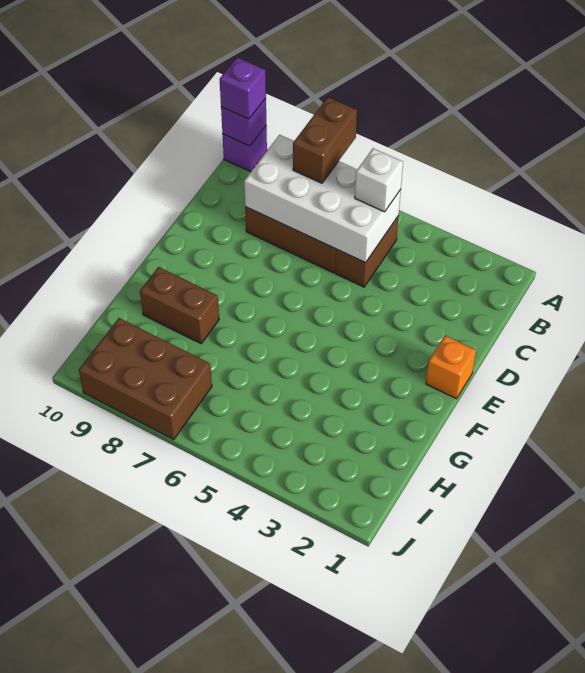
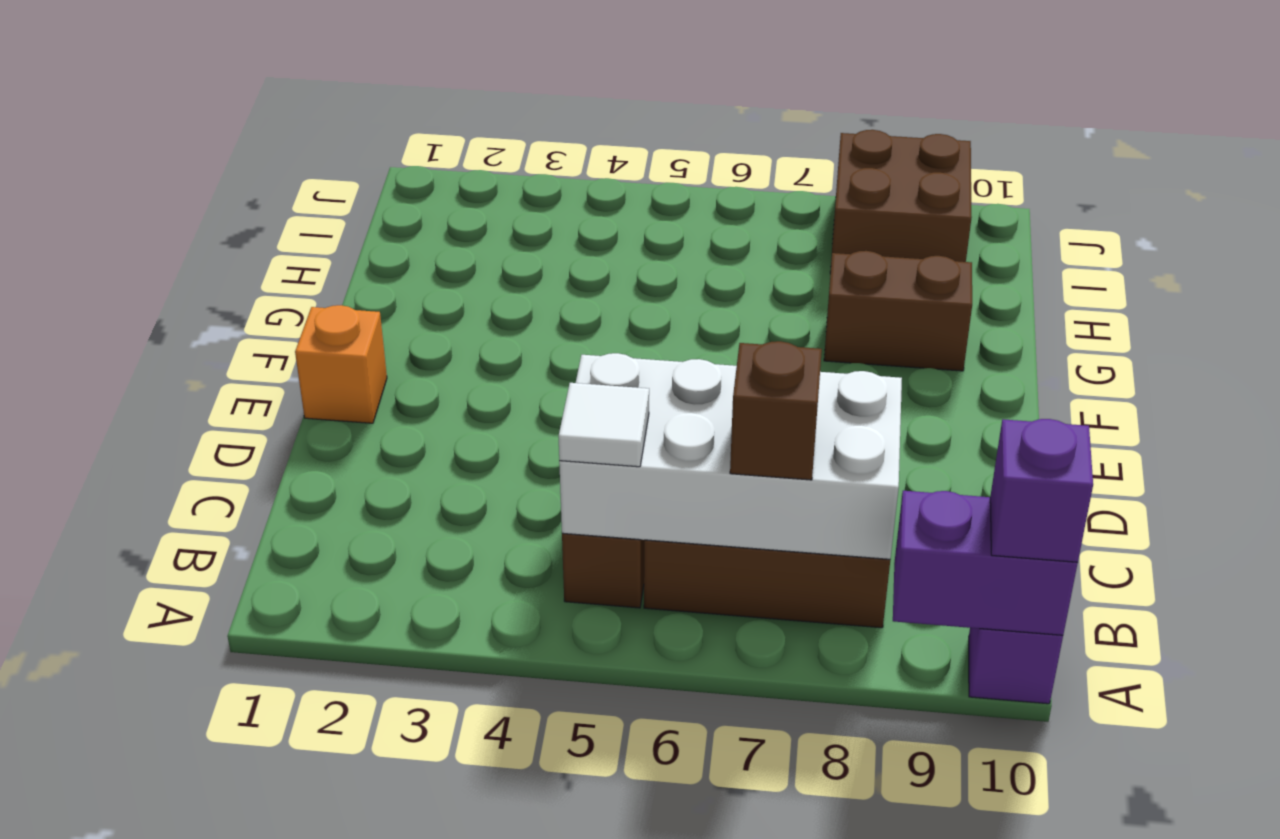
brown brick A7:B7 level 3 -> brown brick B7 level 3
purple brick A10 level 2 -> purple brick A9:A10 level 2
white brick B5 level 3 -> white tile B5 level 3
brown brick I7:J9 level 1 -> brown brick I8:J9 level 1

